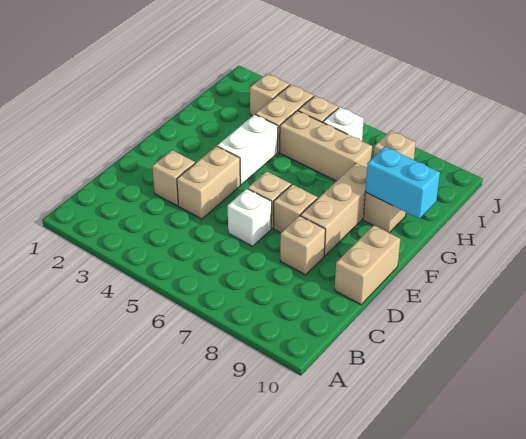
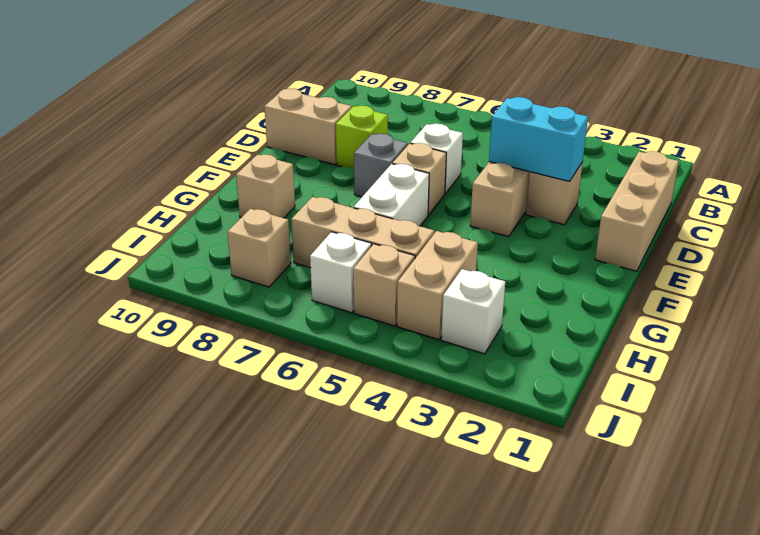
tan brick D8 level 1 -> lime brick D8 level 1
tan brick D10:E10 level 1 -> tan brick D9:D10 level 1
tan brick E7 level 1 -> grey brick E7 level 1
tan brick E8:G8 level 1 -> tan brick C1:E1 level 1
white brick F4:G4 level 1 -> white brick F6:G6 level 1
cyan brick G9:G10 level 2 -> cyan brick D3:D4 level 2
tan brick I3 level 1 -> white brick I3 level 1

